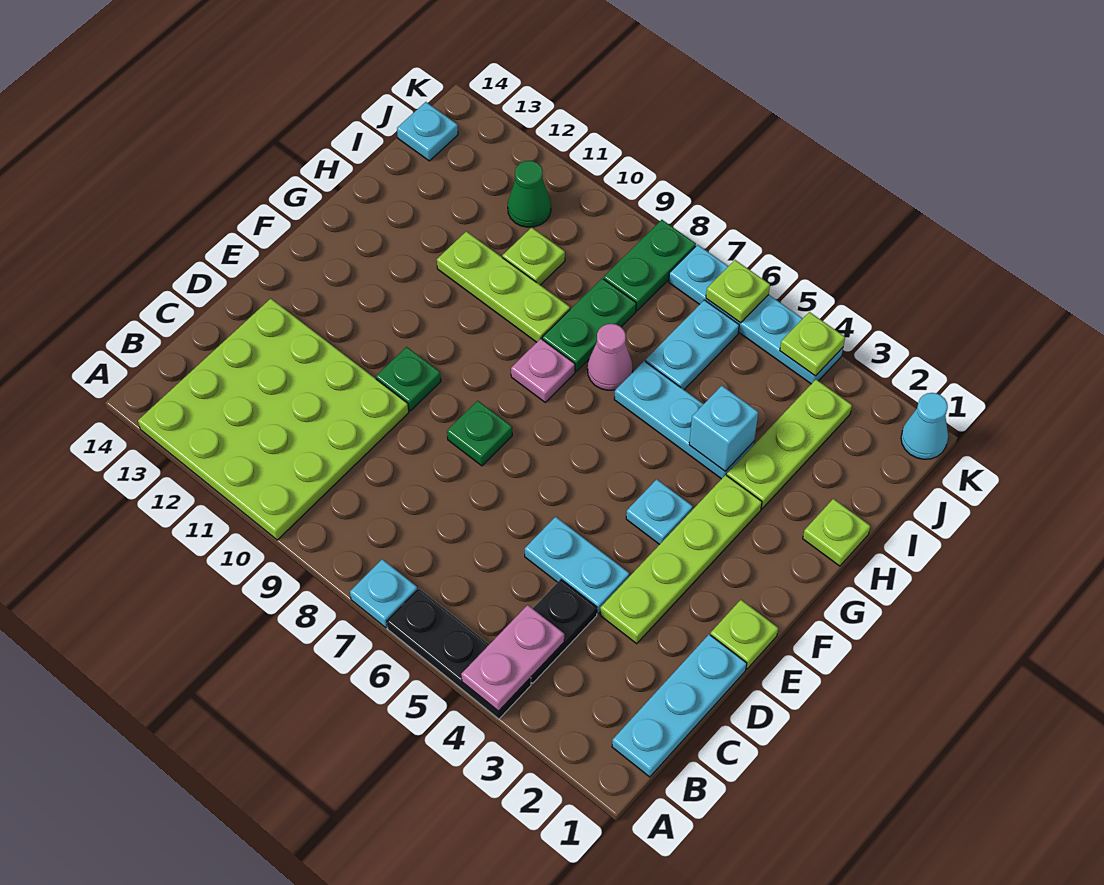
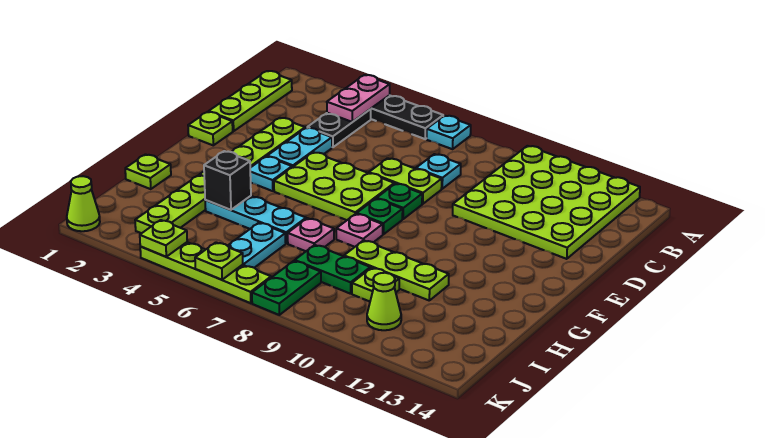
cyan plate B1:D1 level 1 -> lime plate B1:D1 level 1
cyan plate D4:D5 level 1 -> cyan plate D4:E4 level 1
none -> lime plate D7:D8 level 1
none -> lime plate E5:F7 level 1
green plate E10 level 1 -> green plate F8 level 1
cyan brick H4 level 2 -> black brick H4 level 2
pink cone H7 level 1 -> pink plate H7 level 1
green plate H8:I8 level 1 -> green plate I8:I9 level 1
green cone J11 level 1 -> lime cone J11 level 1
cyan plate J14 level 1 -> cyan plate C8 level 1
cyan cone K1 level 1 -> lime cone K1 level 1
cyan plate K4:K7 level 1 -> lime plate K4:K7 level 1

